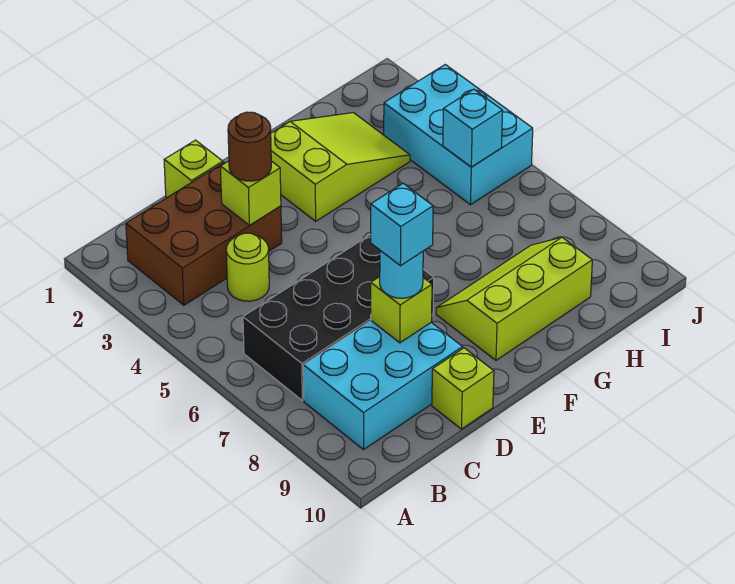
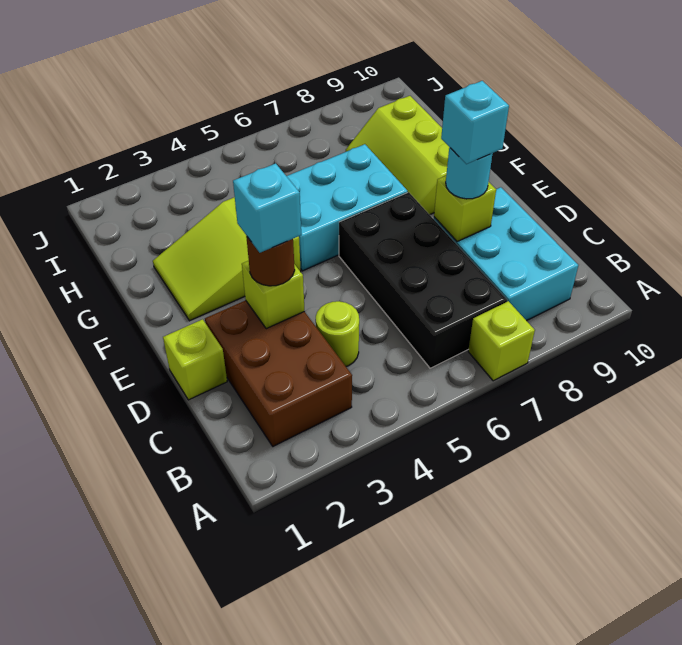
lime brick D10 level 1 -> lime brick A7 level 1
lime slope F2:H3 level 1 top F -> lime slope F2:G4 level 1 top 4
cyan brick I3:J5 level 1 -> cyan brick F5:G7 level 1
cyan brick I5 level 2 -> cyan brick D3 level 4

